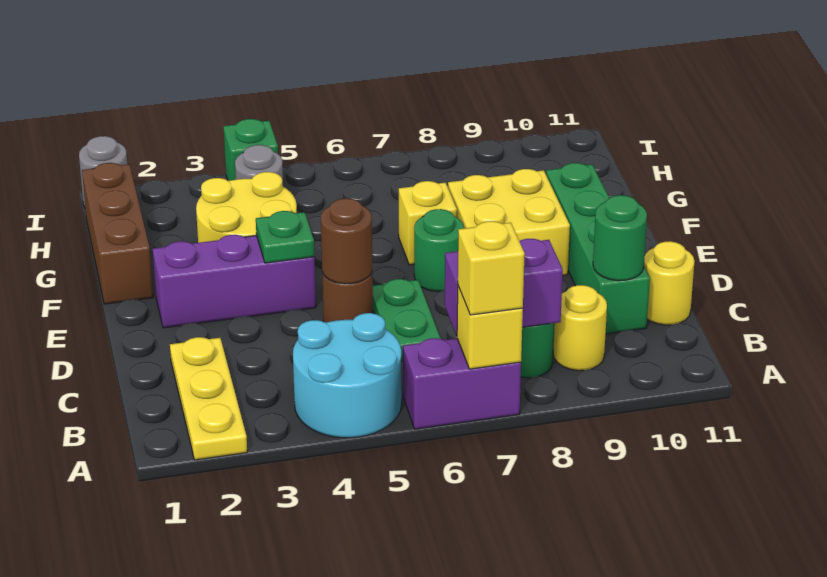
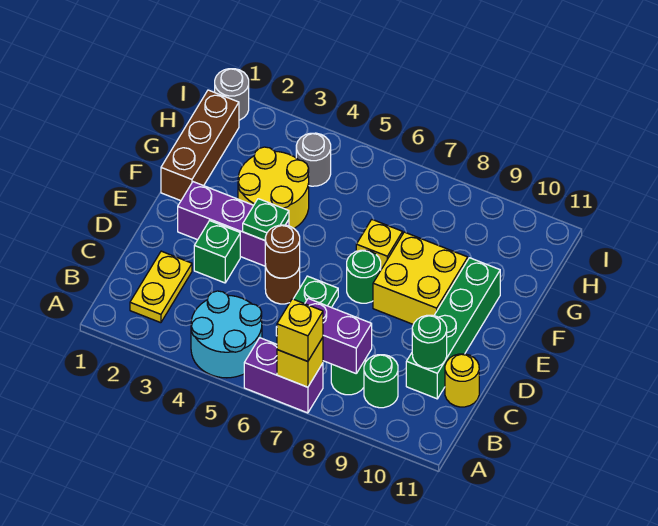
yellow plate A2:C2 level 1 -> yellow plate B2:C2 level 1
yellow round brick B9 level 1 -> green round brick B9 level 1
green brick I4 level 1 -> green brick D3 level 1

